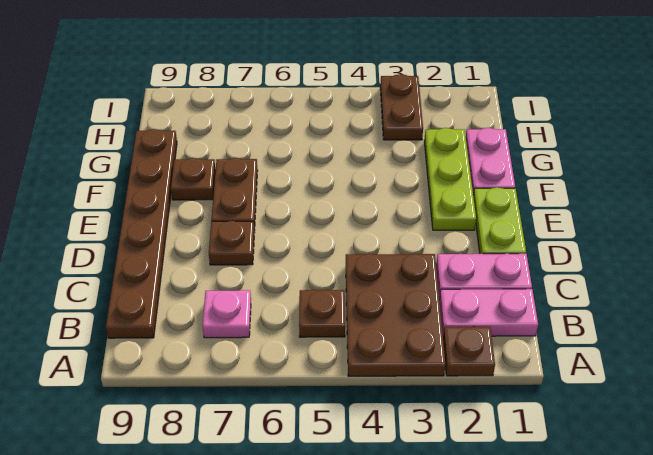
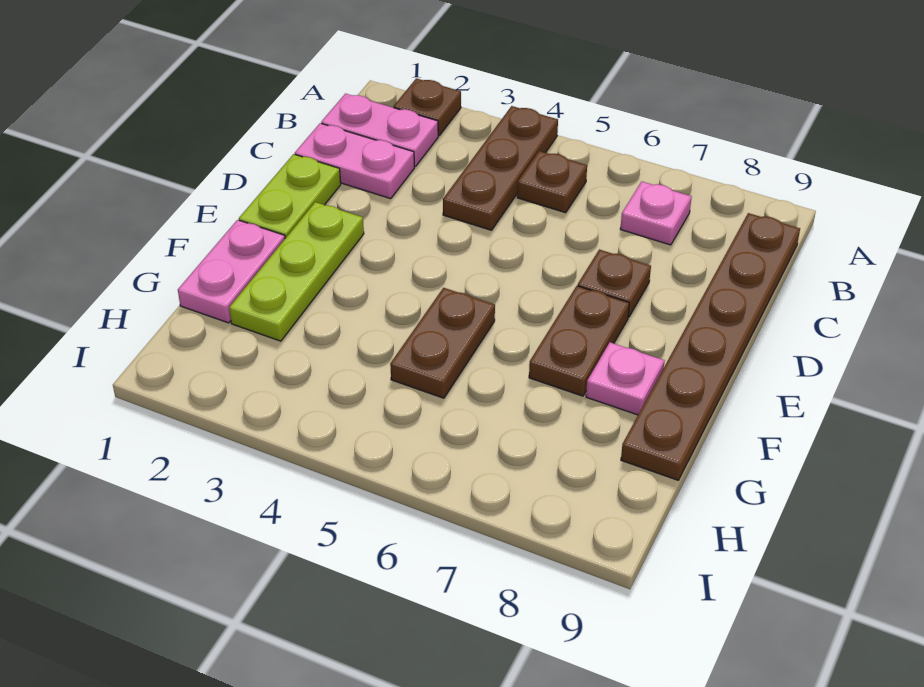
brown plate A3:C4 level 1 -> brown plate A4:C4 level 1
brown plate F8 level 1 -> pink plate F8 level 1
brown plate H3:I3 level 1 -> brown plate F5:G5 level 1

